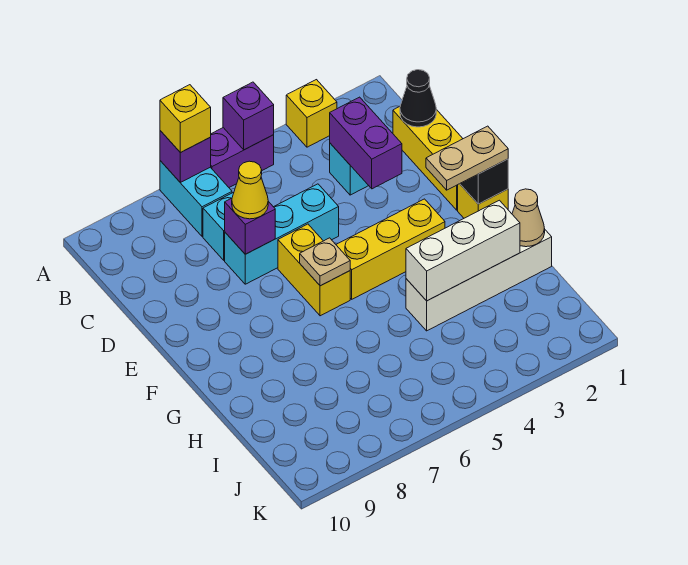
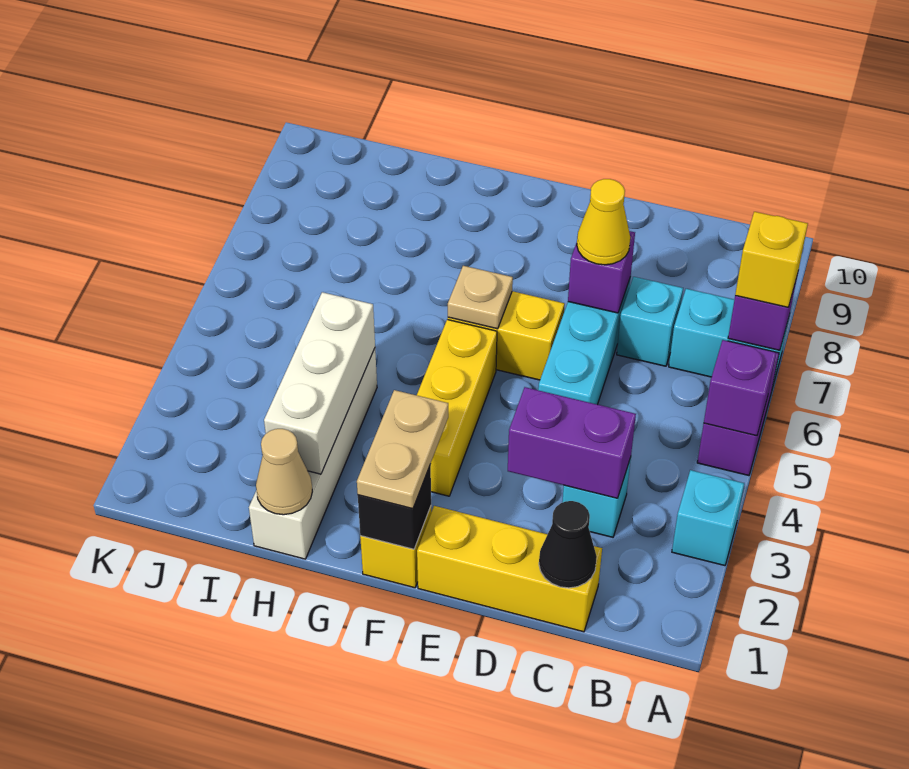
yellow brick A3 level 1 -> cyan brick A3 level 1

